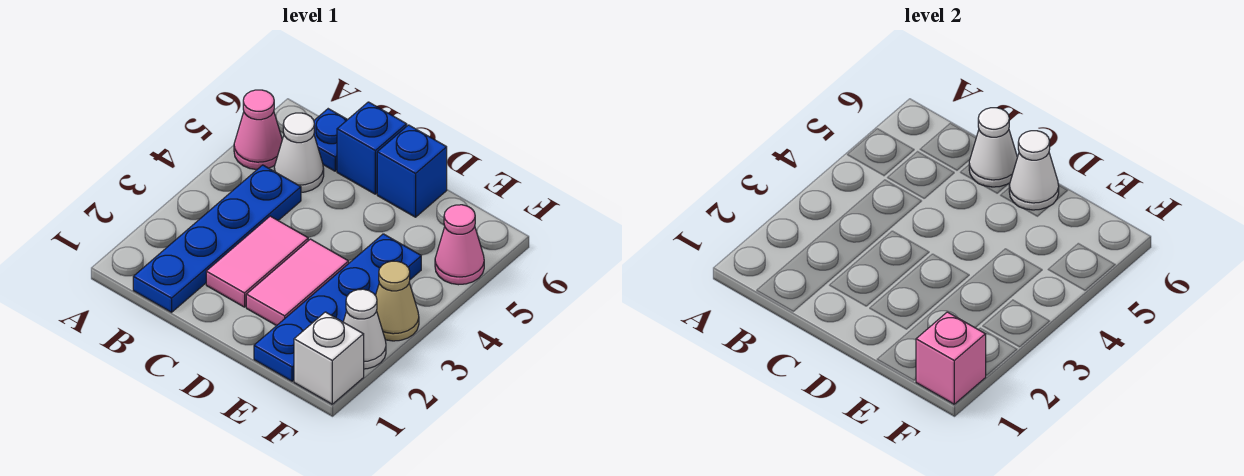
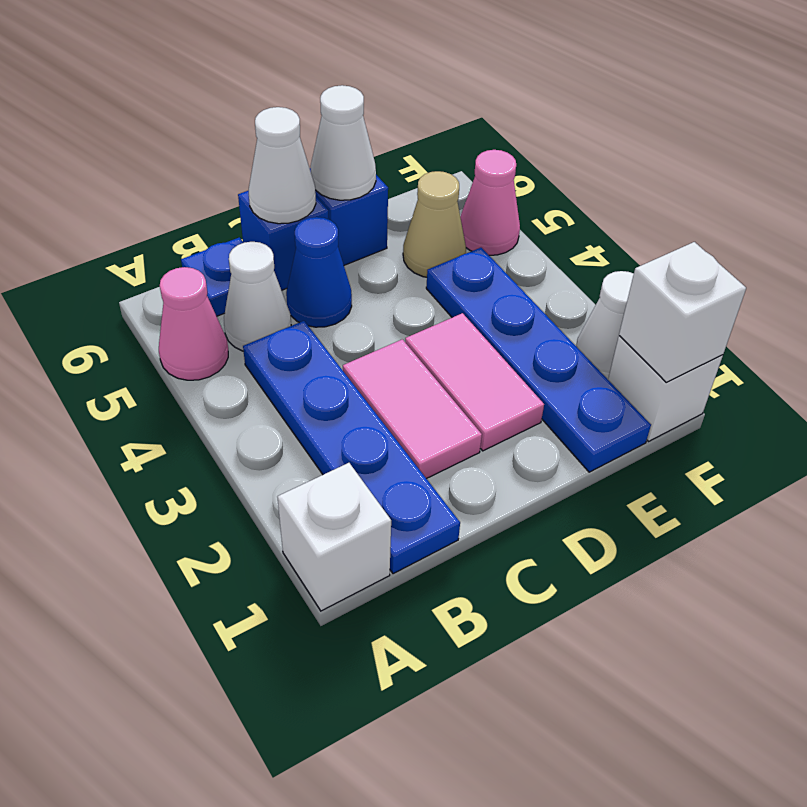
none -> white brick A1 level 1
none -> blue cone C5 level 1
pink brick F1 level 2 -> white brick F1 level 2
tan cone F3 level 1 -> tan cone E5 level 1

